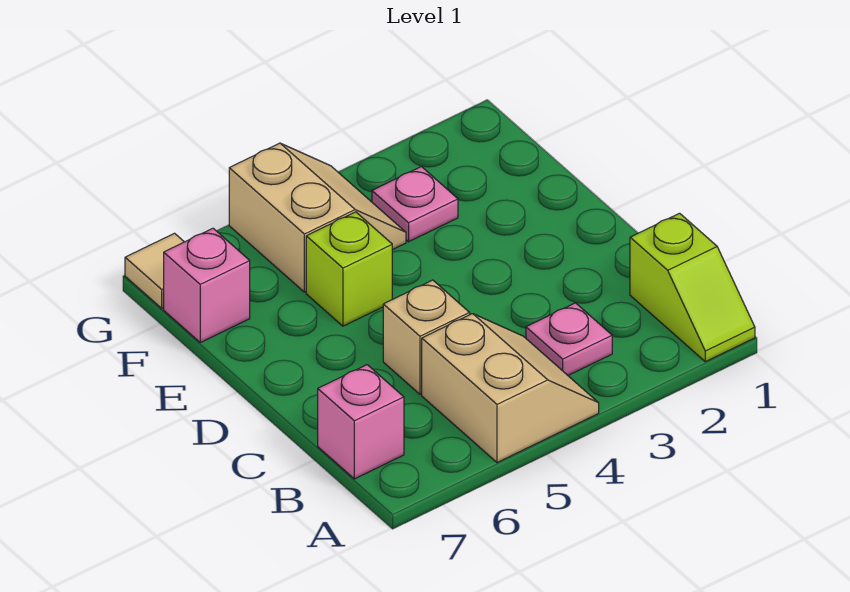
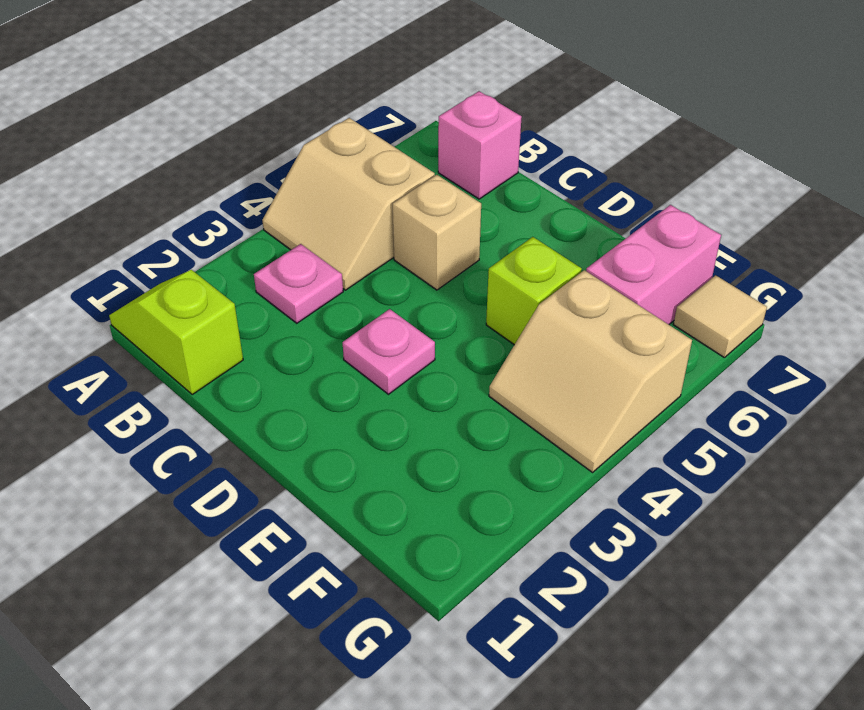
pink plate F3 level 1 -> pink plate D3 level 1
pink brick F7 level 1 -> pink brick F6:F7 level 1

